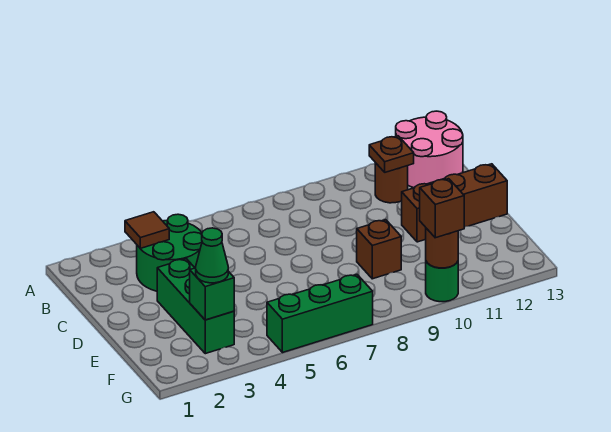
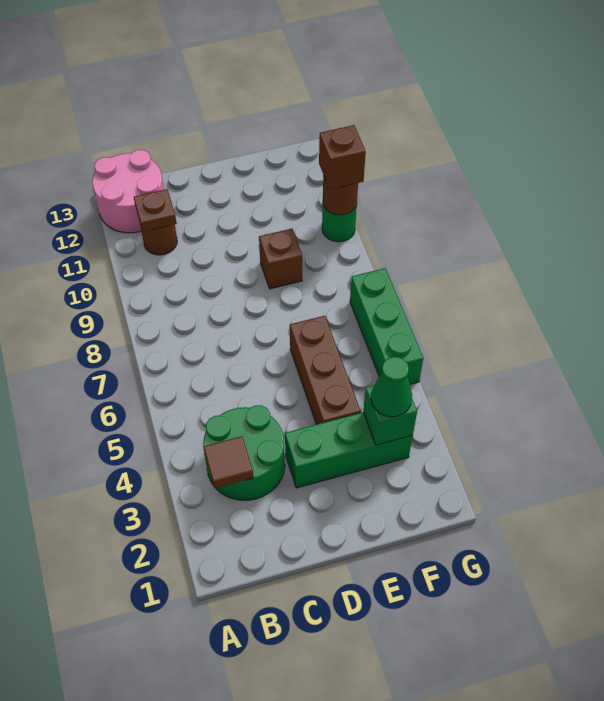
brown brick D11:D13 level 1 -> brown brick E4:E6 level 1

